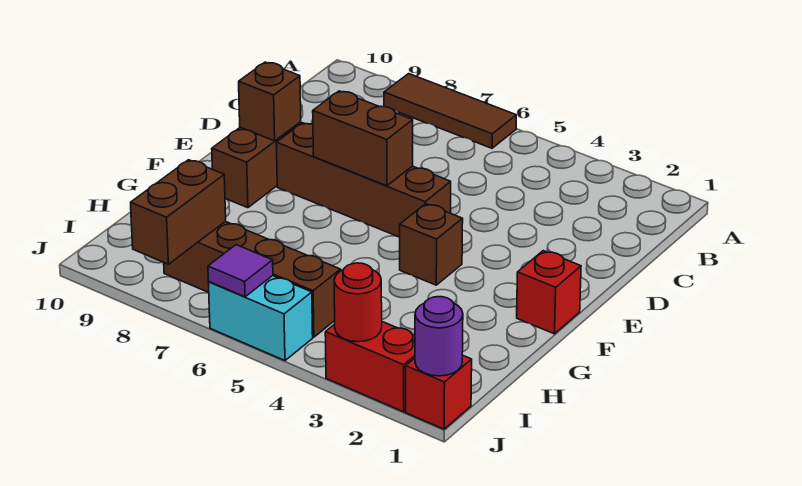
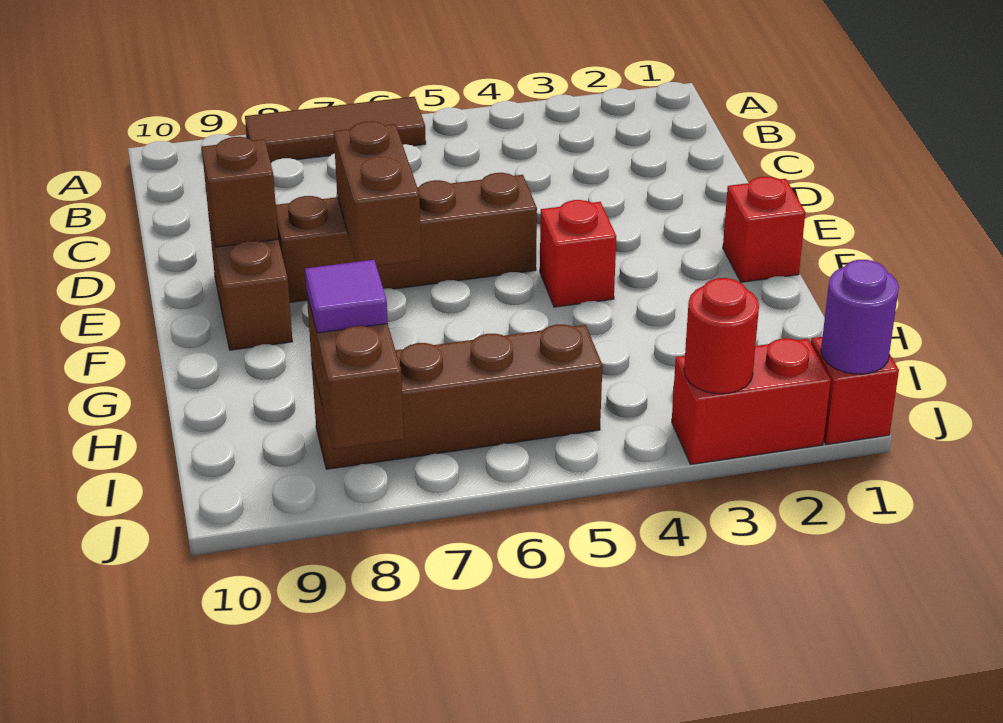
brown brick E6:E7 level 2 -> brown brick E7:F7 level 2
brown brick F4 level 1 -> red brick F4 level 1
cyan brick J5:J6 level 1 -> none
purple tile J6 level 2 -> purple tile I8 level 3

